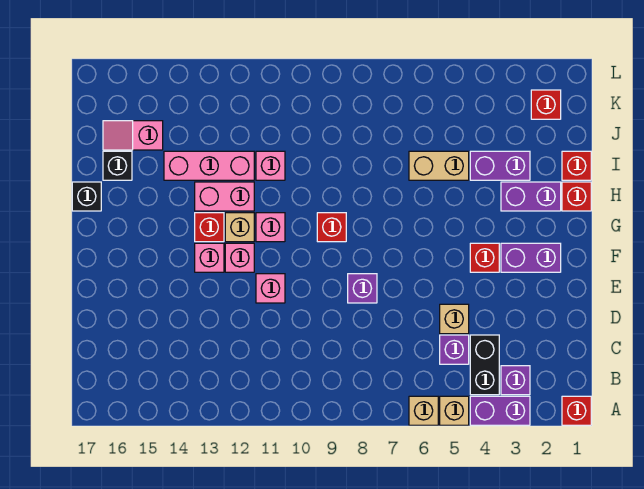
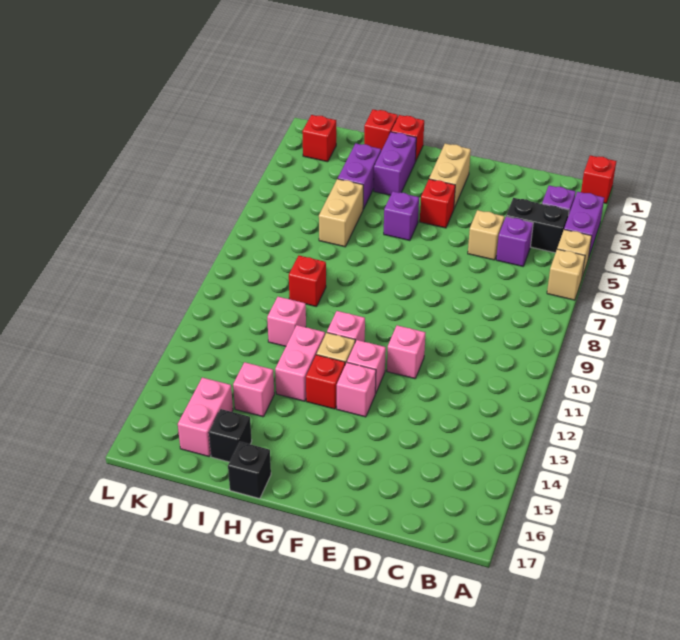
purple brick E8 level 1 -> purple brick G5 level 1
purple brick F2:F3 level 1 -> tan brick F2:F3 level 1
red brick G9 level 1 -> red brick I9 level 1
pink brick I12:I14 level 1 -> pink brick I14 level 1
pink slope J15:J16 level 1 top 15 -> pink brick J15:J16 level 1

